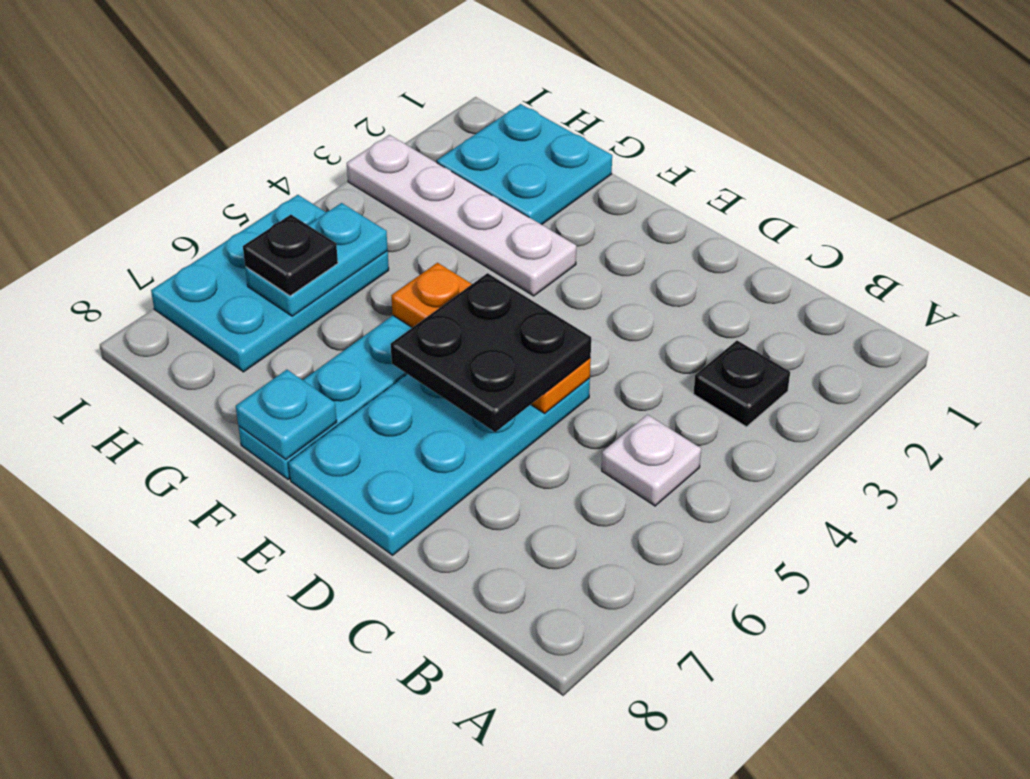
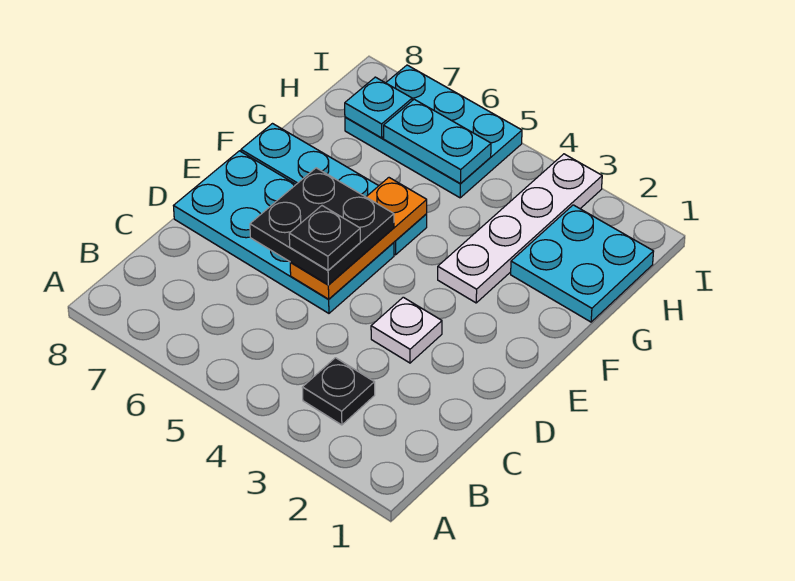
white plate B5 level 1 -> white plate D3 level 1
cyan plate F8 level 2 -> cyan plate H7 level 2
black plate H6 level 3 -> black plate D5 level 4

